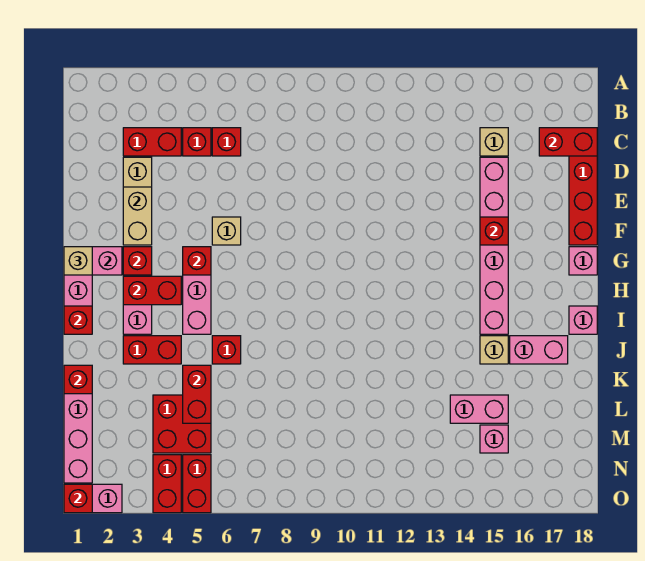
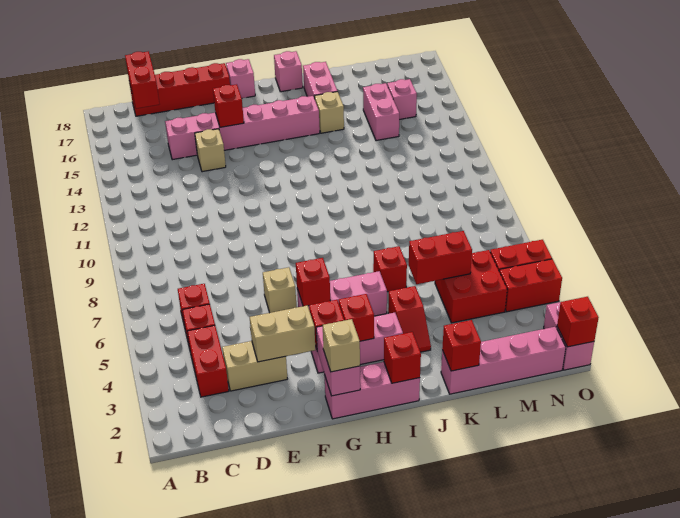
tan brick C15 level 1 -> tan brick E14 level 1
red brick H3:H4 level 2 -> red brick H3 level 2
red brick J3:J4 level 1 -> red slope J3:J4 level 1 top 4

